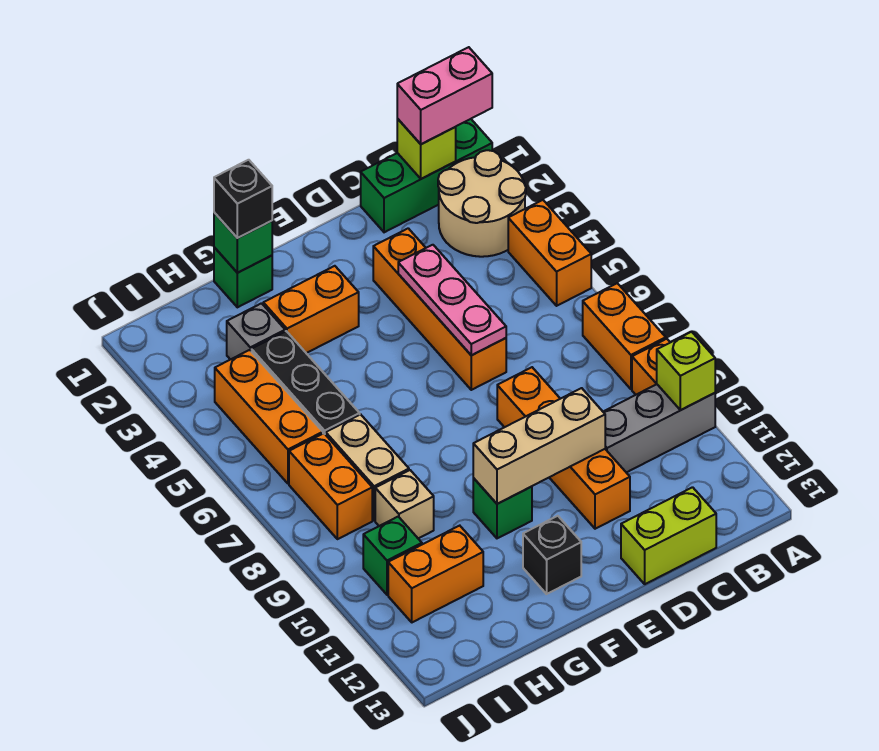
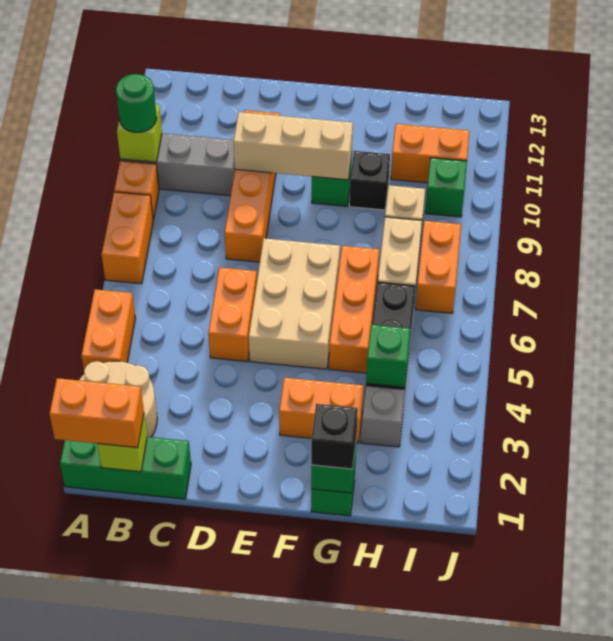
pink brick A1:B1 level 3 -> orange brick A1:B1 level 3
none -> green round brick A10 level 3
lime brick C13:D13 level 1 -> none
orange brick D3:D6 level 1 -> orange brick D5:D6 level 1
pink plate D4:D6 level 2 -> none
none -> tan brick E5:F7 level 1
black brick F12 level 1 -> black brick G10 level 1
none -> green brick H4 level 2
orange brick I4:I6 level 1 -> orange brick G5:G7 level 1

